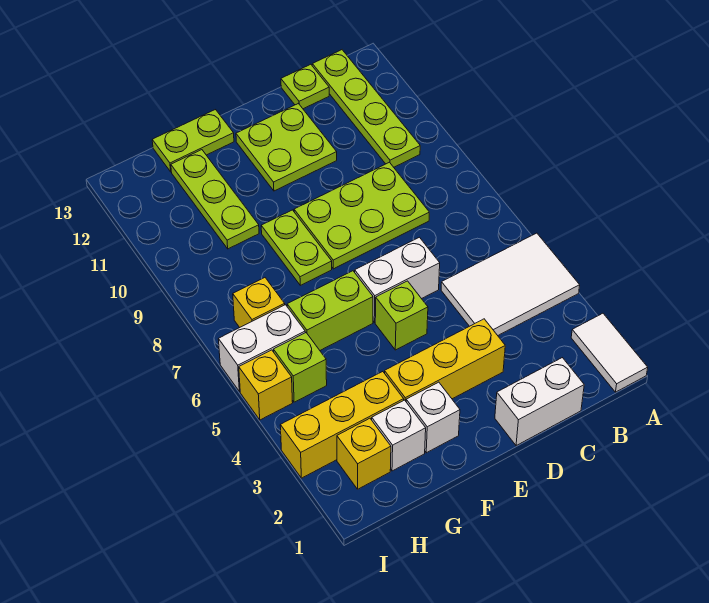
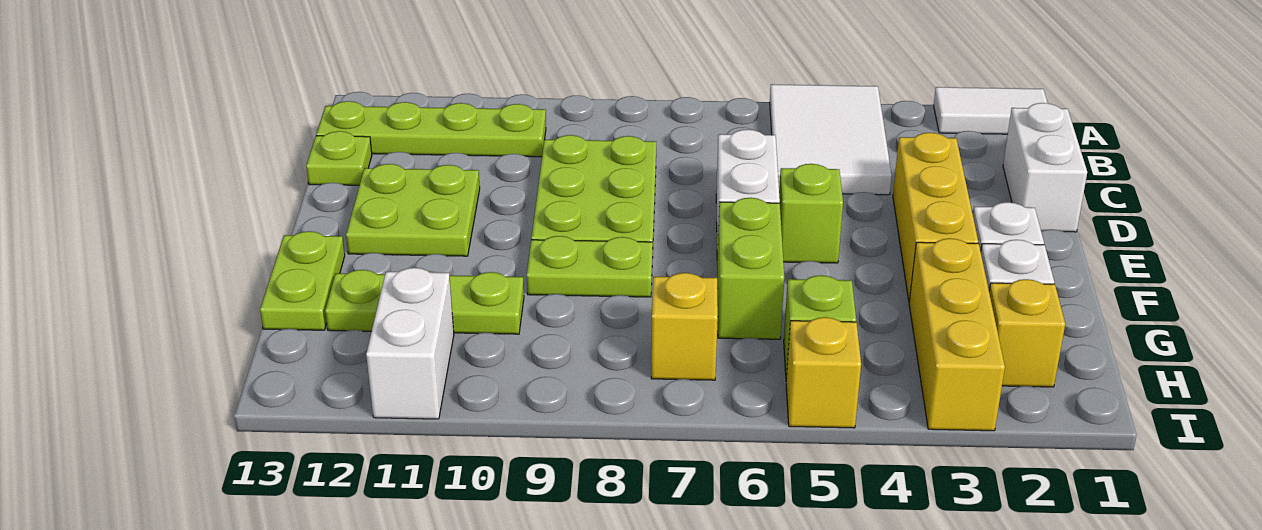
white brick H6:I6 level 1 -> white brick H11:I11 level 1

